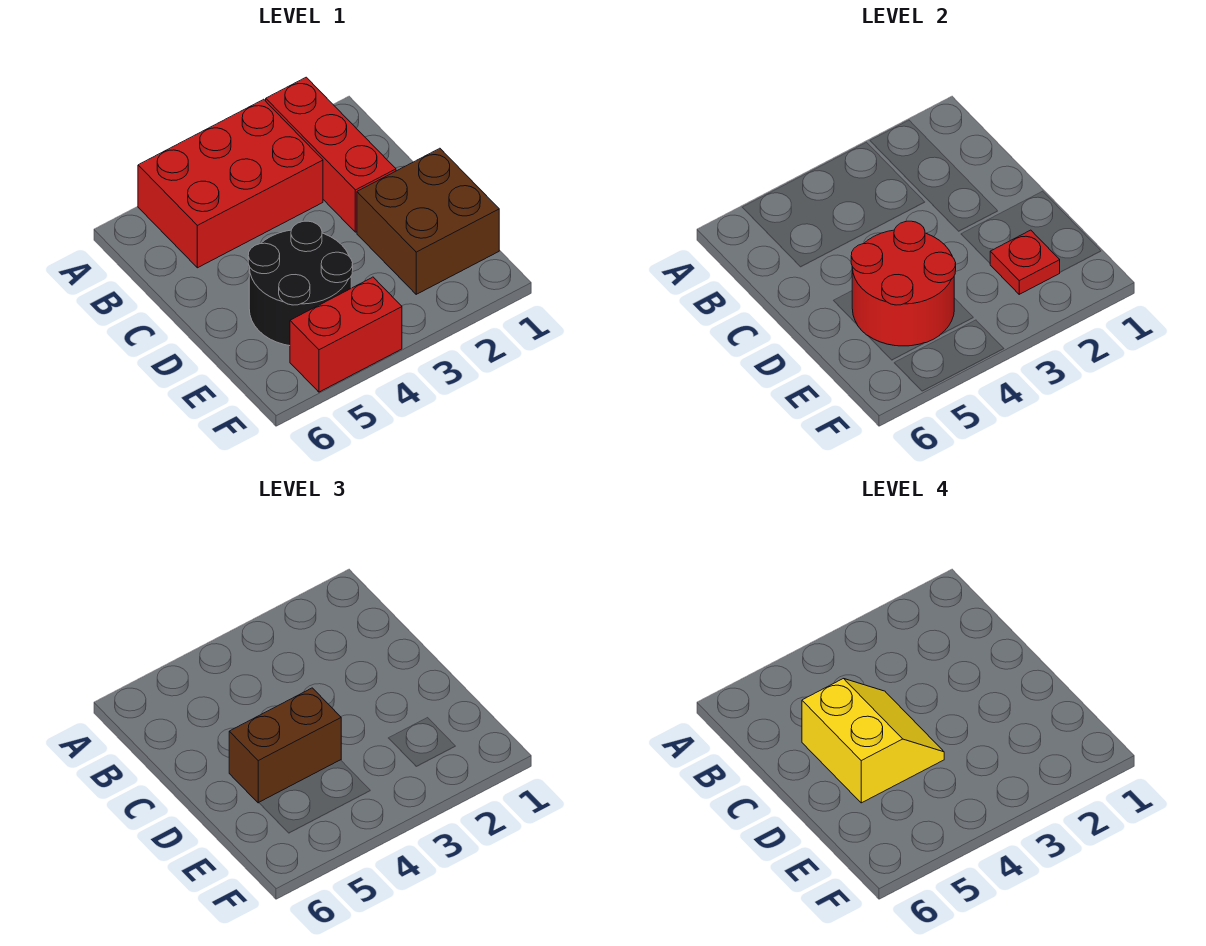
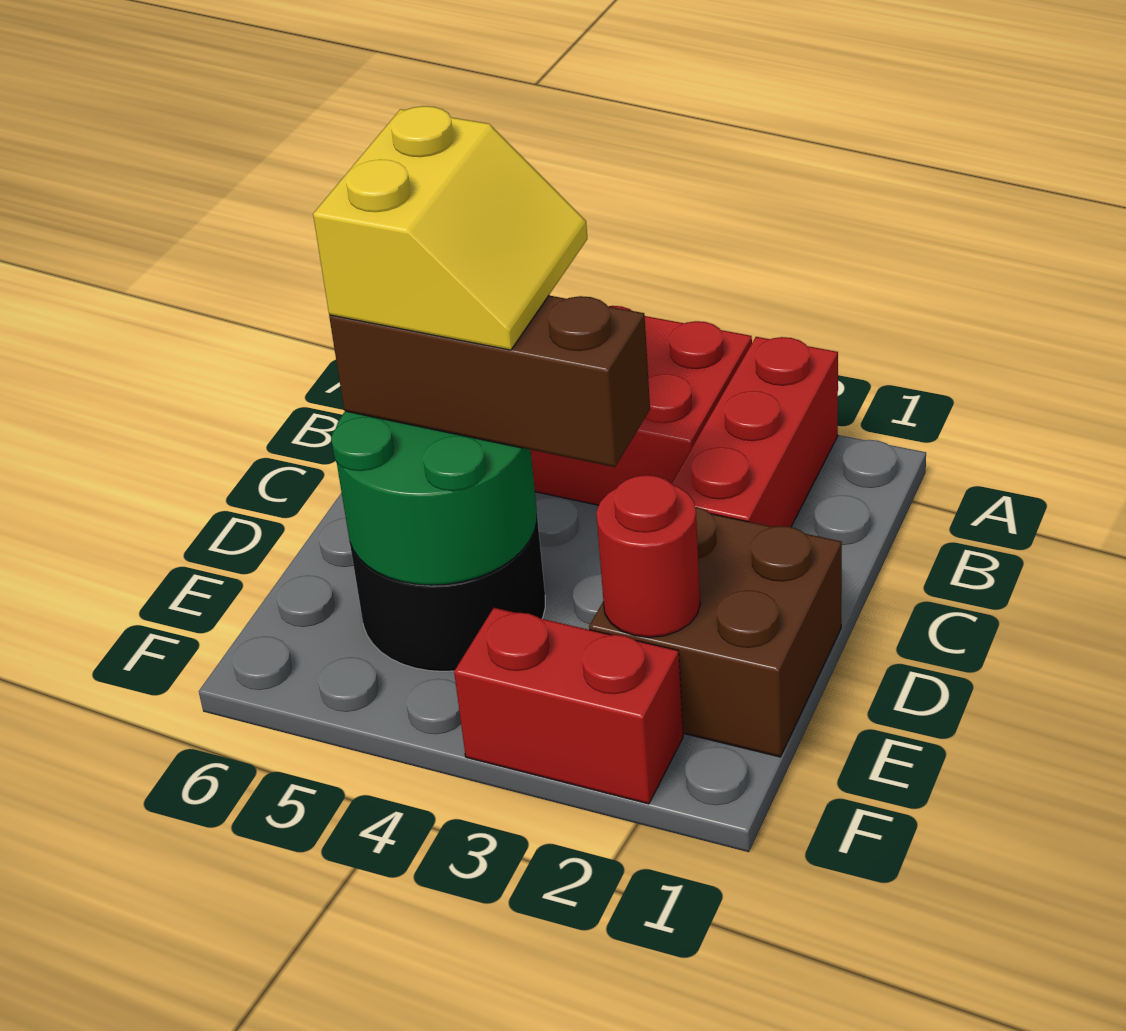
red round brick D4:E5 level 2 -> green round brick D4:E5 level 2
brown brick D4:D5 level 3 -> brown brick D3:D5 level 3
red plate E2 level 2 -> red round brick E2 level 2
red brick F4:F5 level 1 -> red brick F2:F3 level 1

